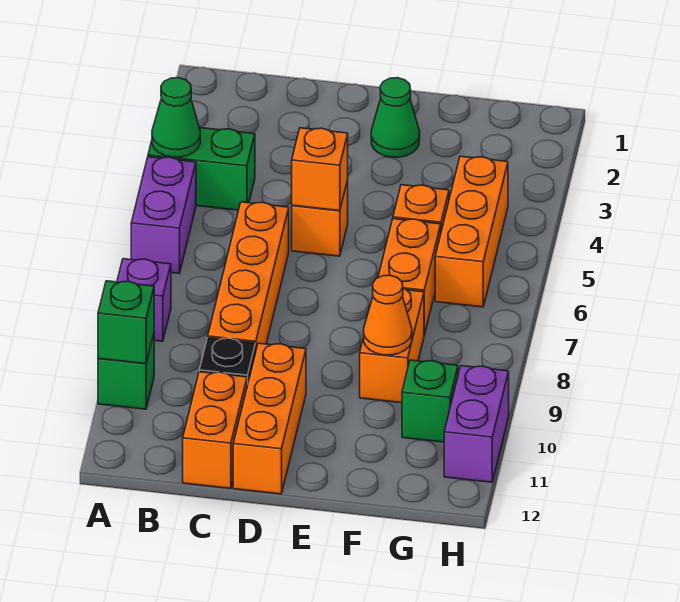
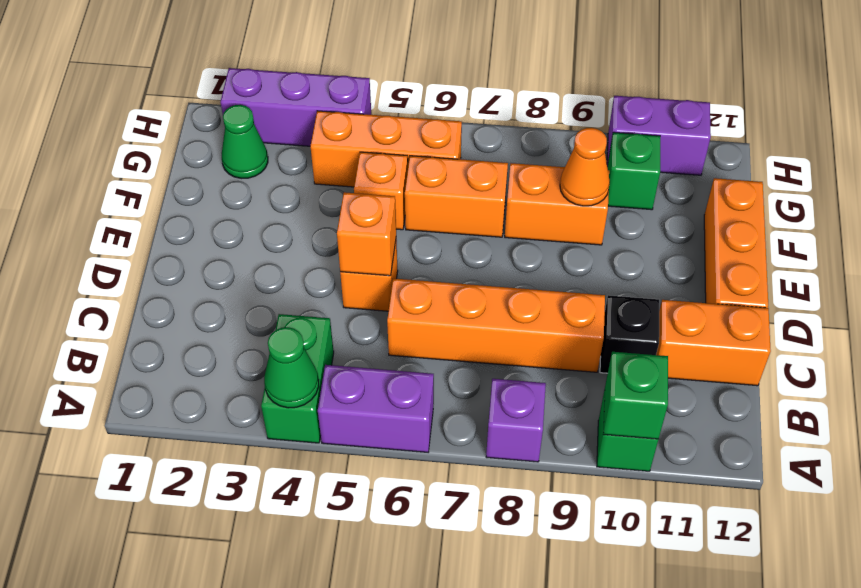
orange brick D10:D12 level 1 -> orange brick D12:F12 level 1
green cone E2 level 1 -> green cone G2 level 1
none -> purple brick H2:H4 level 1

